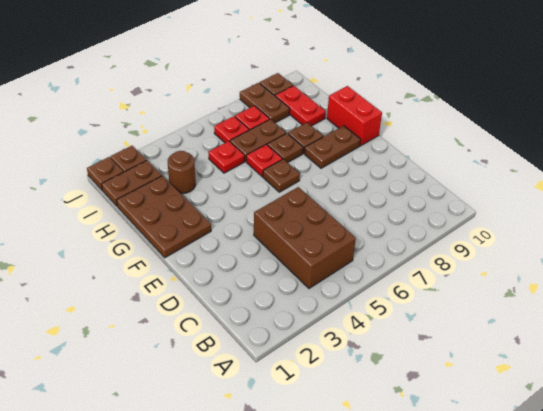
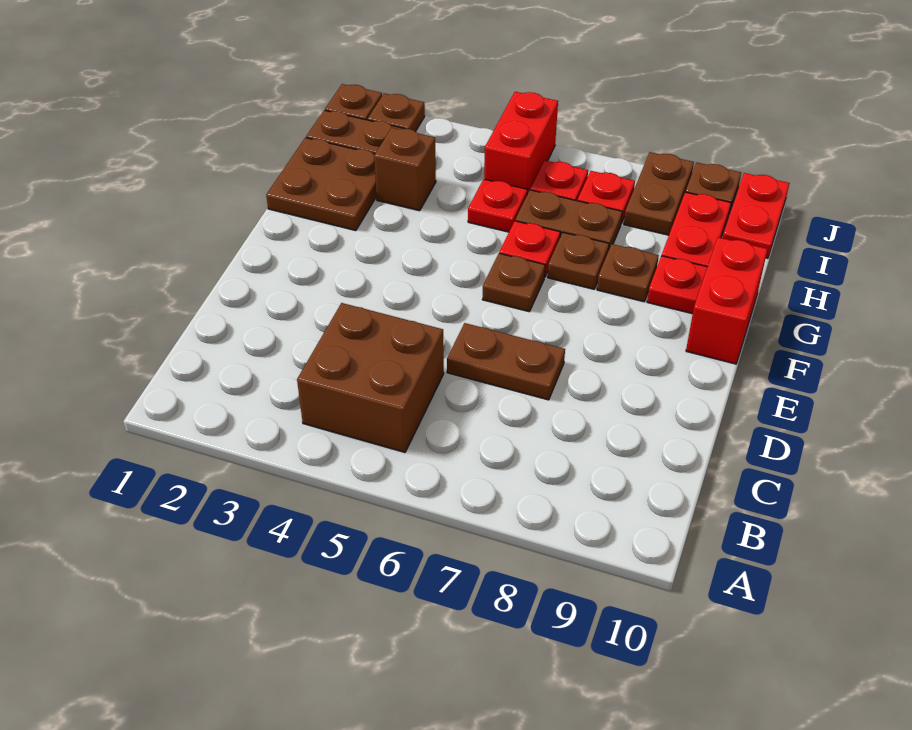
brown brick B4:D5 level 1 -> brown brick B4:C5 level 1
brown plate F1:H2 level 1 -> brown plate G1:H2 level 1
brown plate F8:F9 level 1 -> brown plate D6:D7 level 1
none -> red plate G9 level 1
brown round brick H3 level 1 -> brown brick H3 level 1
none -> red brick I5:J5 level 1
none -> red plate I10:J10 level 1

